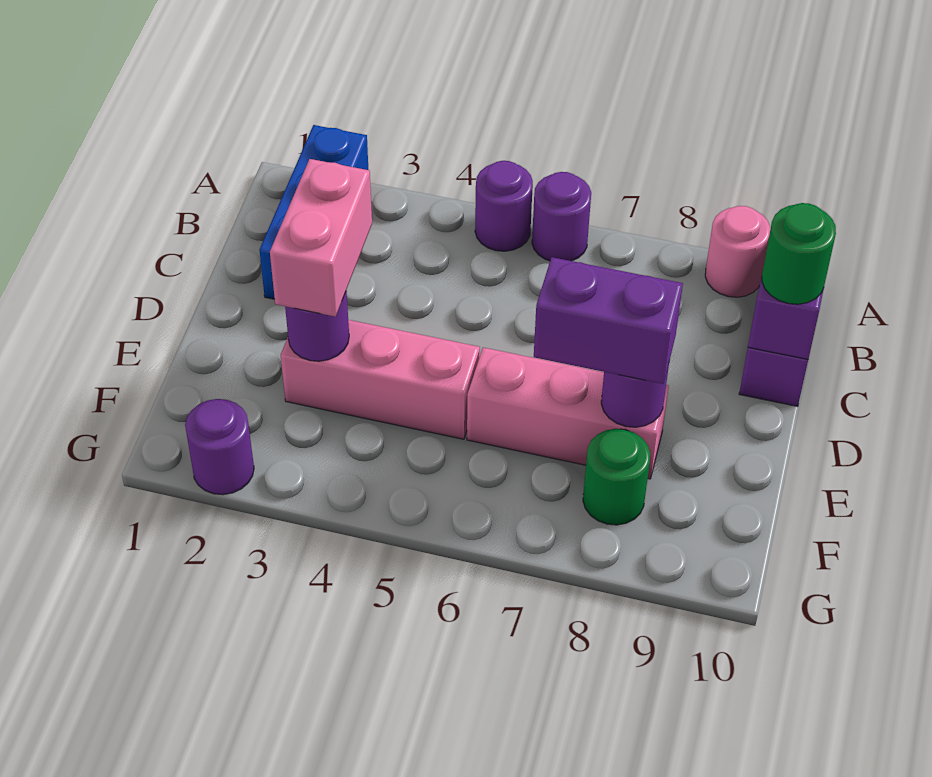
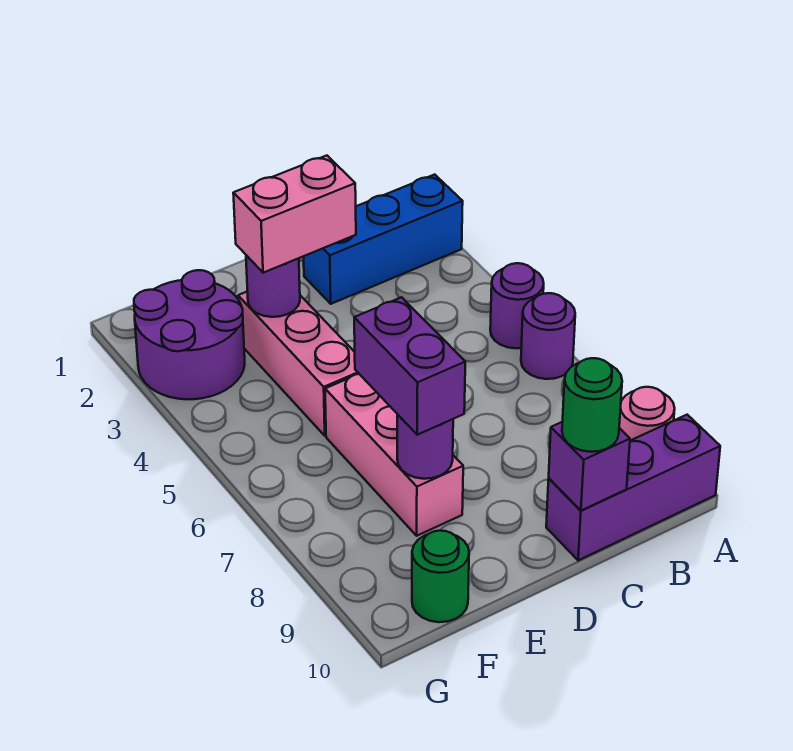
green round brick F8 level 1 -> green round brick F10 level 1
purple round brick G2 level 1 -> purple round brick F2:G3 level 1

